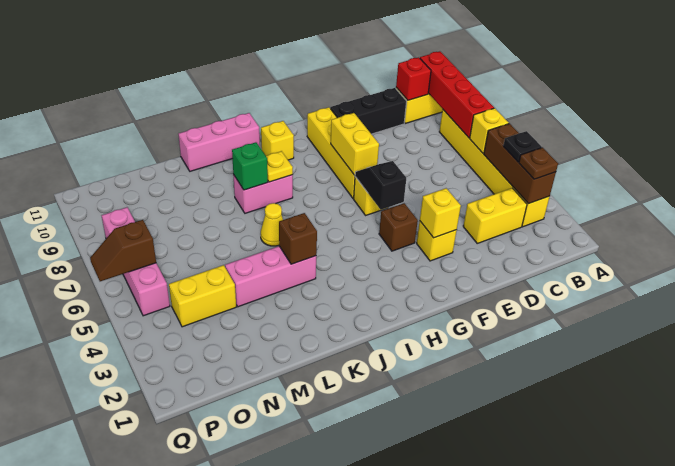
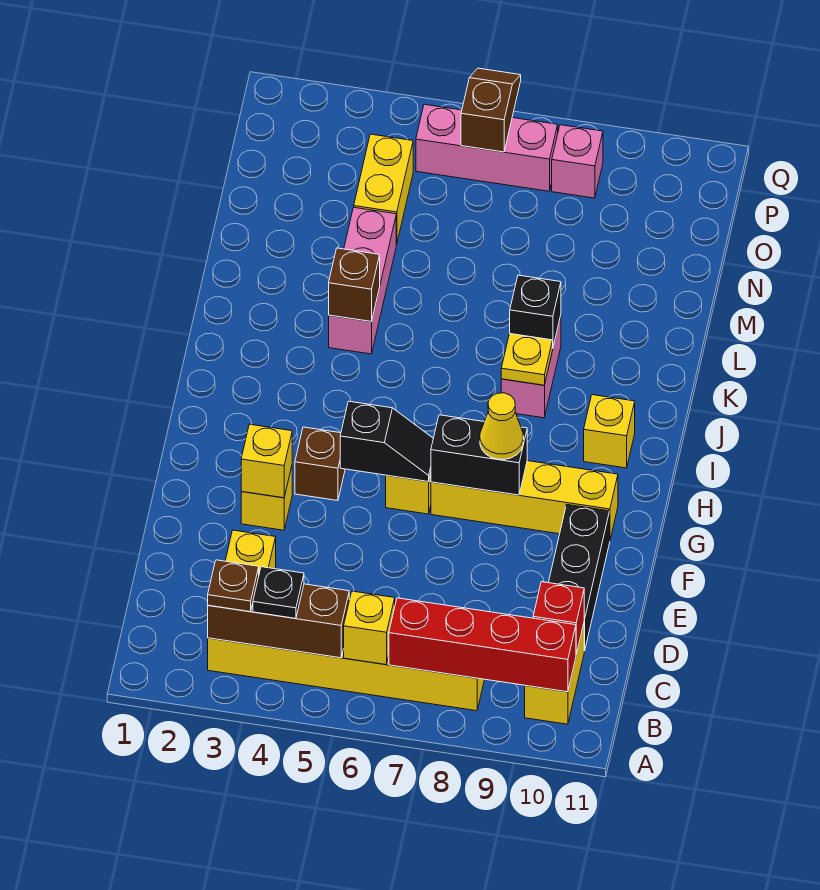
yellow brick G7:G8 level 2 -> black brick G7:G8 level 2
pink brick J11:L11 level 1 -> none
yellow cone K6 level 1 -> yellow cone G8 level 3
green brick K8 level 2 -> black brick K8 level 2

